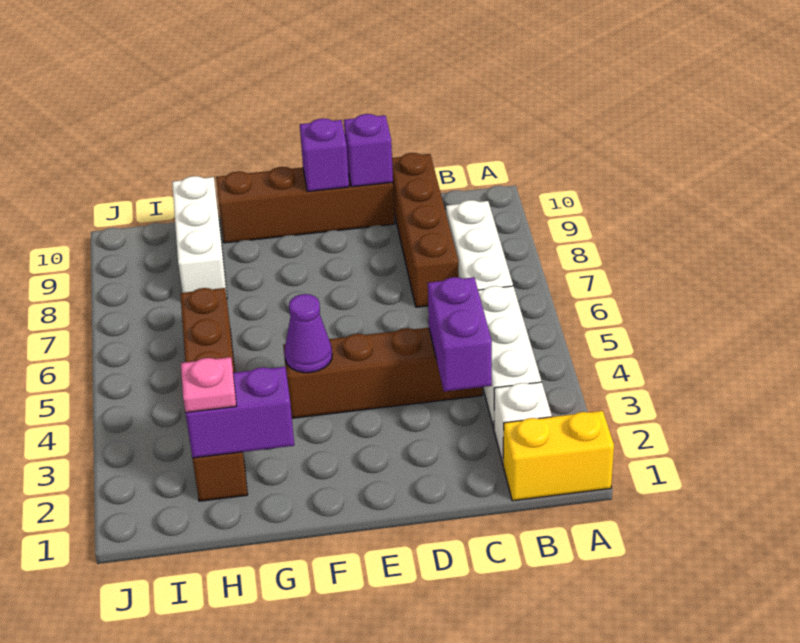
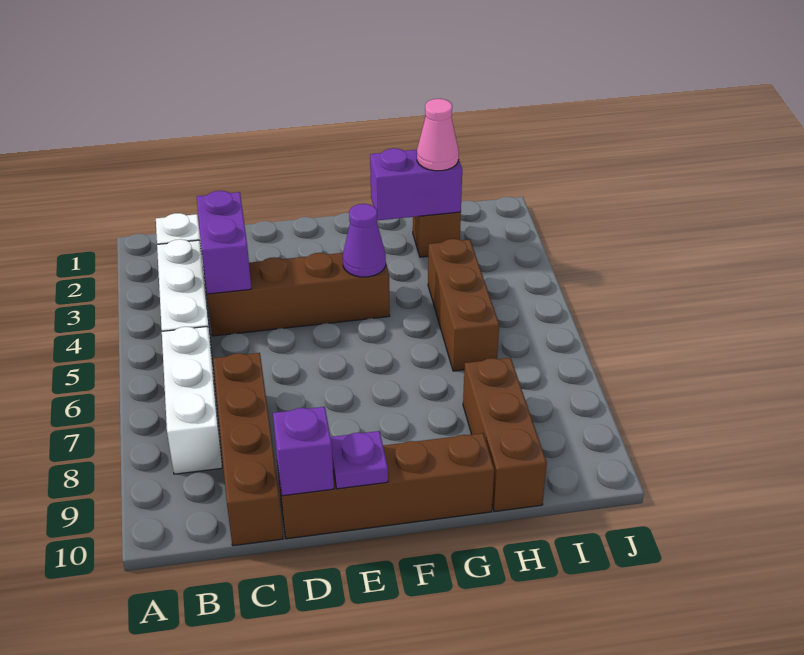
yellow brick A1:B1 level 1 -> none
purple brick E10 level 2 -> purple plate E10 level 2
pink plate H2 level 3 -> pink cone H2 level 3
white brick H8:H10 level 1 -> brown brick H8:H10 level 1

